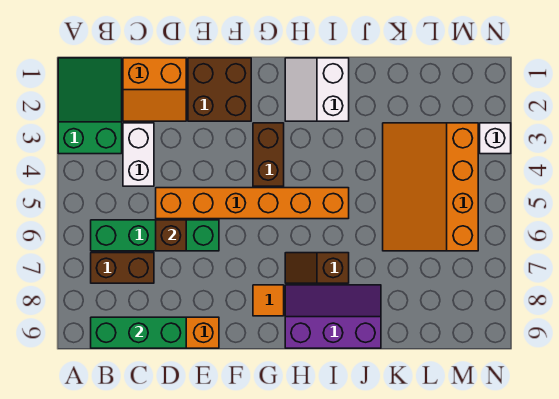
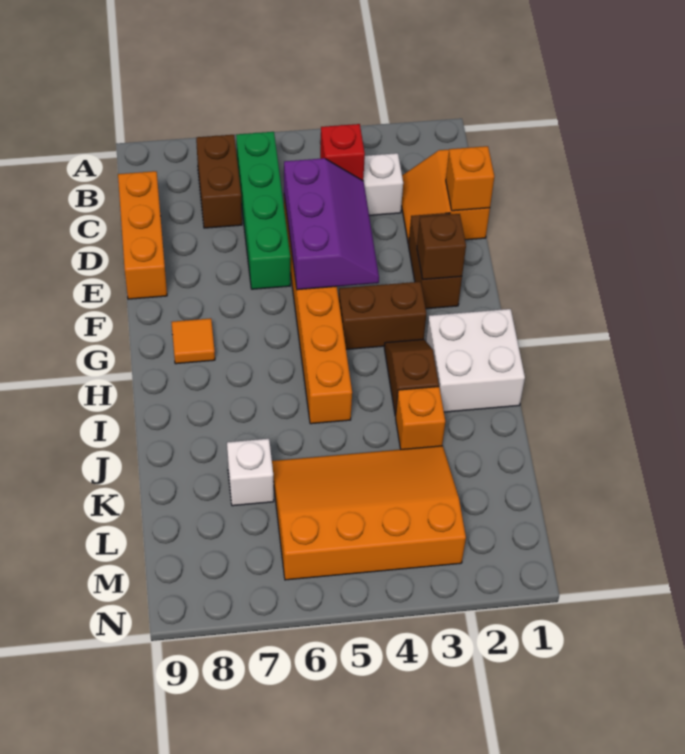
green slope A1:B3 level 1 top 3 -> none
green brick B9:D9 level 2 -> none
none -> red brick C4 level 2
none -> orange brick D1 level 2
brown brick D6 level 2 -> brown brick F2 level 2
brown brick E1:F2 level 1 -> brown brick E2:F2 level 1
white slope H1:I2 level 1 top I -> white brick H1:I2 level 1
brown slope H7:I7 level 1 top I -> brown slope H3:I3 level 1 top I
purple slope H8:J9 level 1 top 9 -> purple slope D4:F5 level 2 top 5
none -> orange brick J3 level 1
white brick N3 level 1 -> white brick K7 level 1

